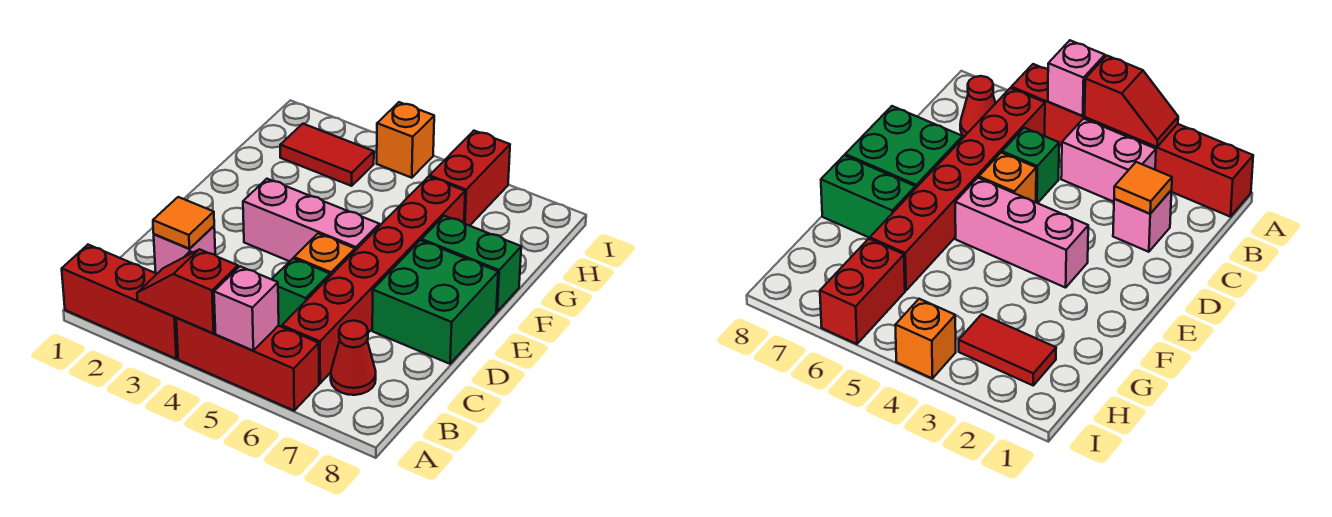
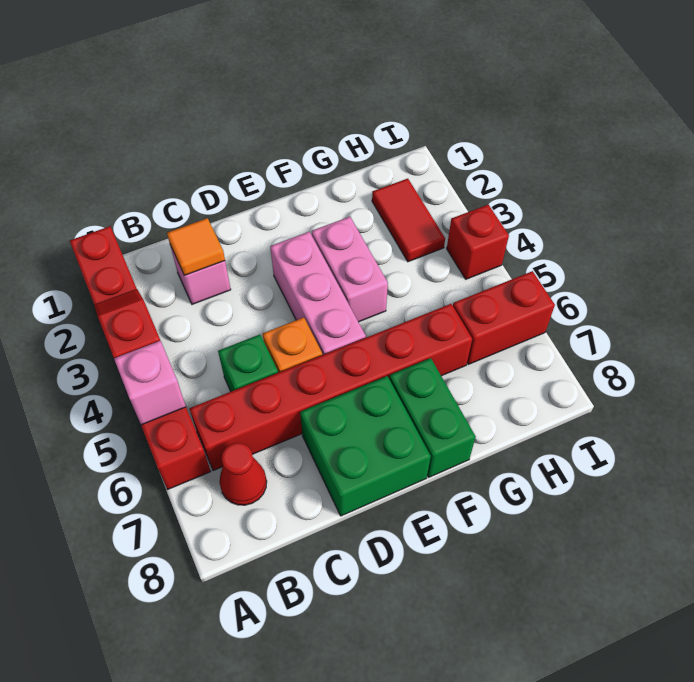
pink brick B3:B4 level 1 -> pink brick F3:F4 level 1
orange brick I4 level 1 -> red brick I4 level 1

